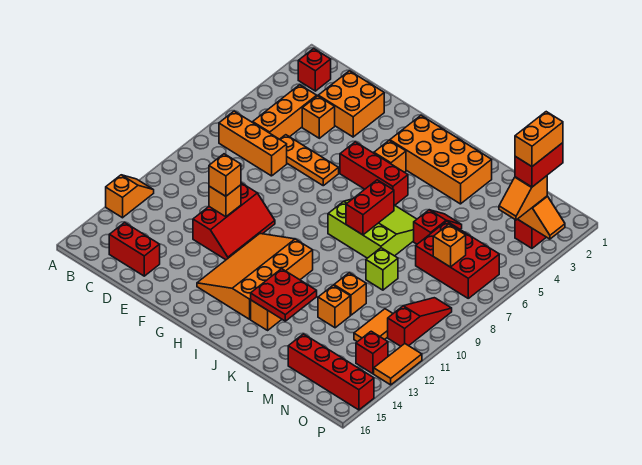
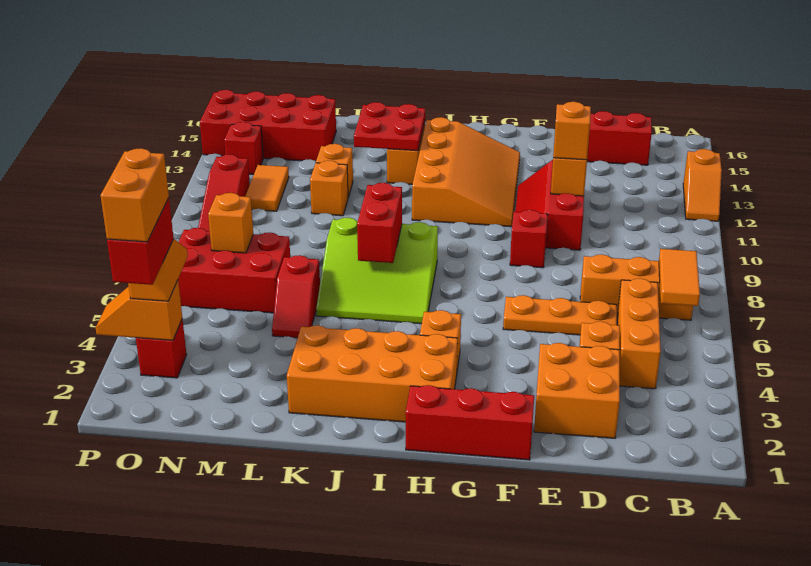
red brick B2 level 1 -> red brick F9 level 1
red brick G5:I5 level 1 -> red brick F1:H1 level 1
lime brick L9 level 1 -> none
red brick M15:P15 level 1 -> red brick M14:P15 level 1
orange tile P12:P13 level 1 -> orange tile B6:B7 level 2

